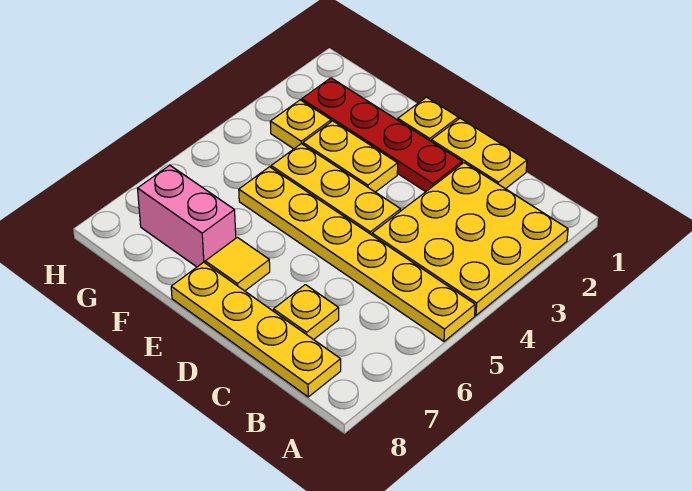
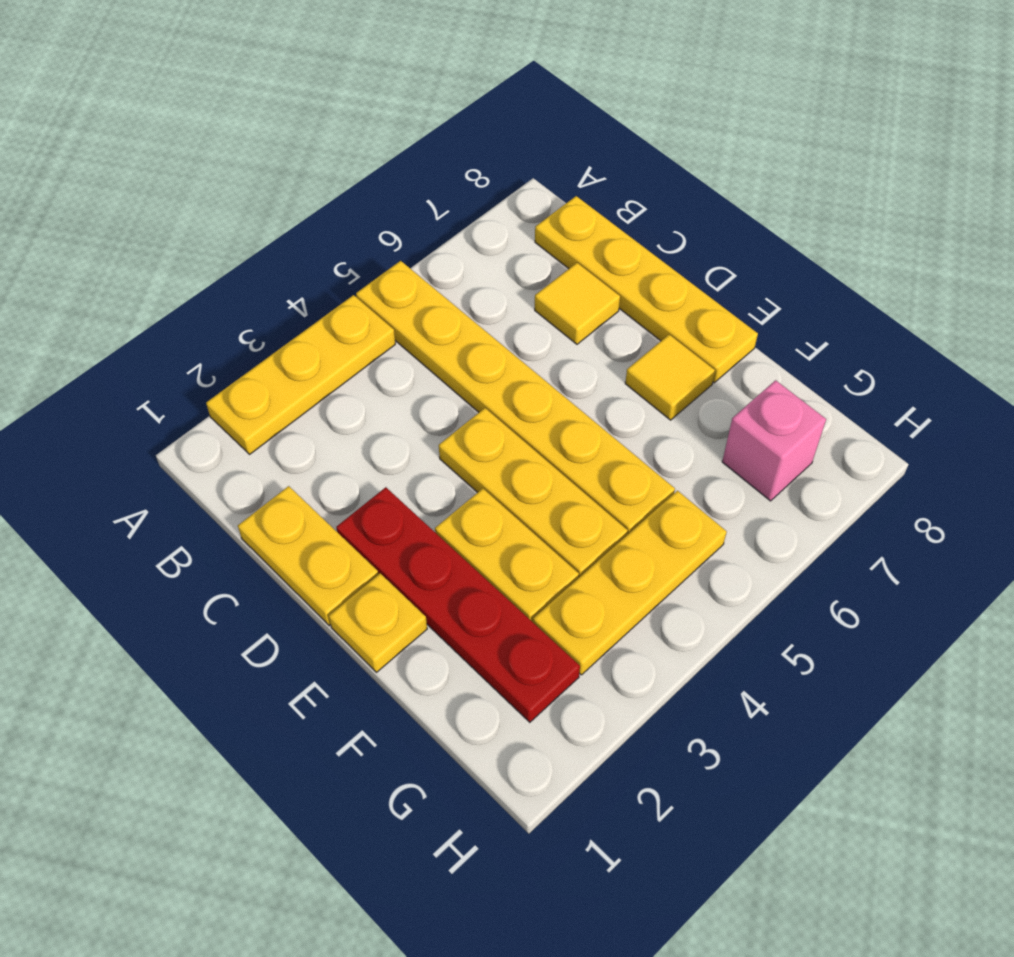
yellow plate A2:C4 level 1 -> yellow plate A2:A4 level 1
yellow plate C7 level 1 -> yellow tile C7 level 1
pink brick F7:G7 level 1 -> pink brick G7 level 1
yellow plate G3 level 1 -> yellow plate G3:G5 level 1

